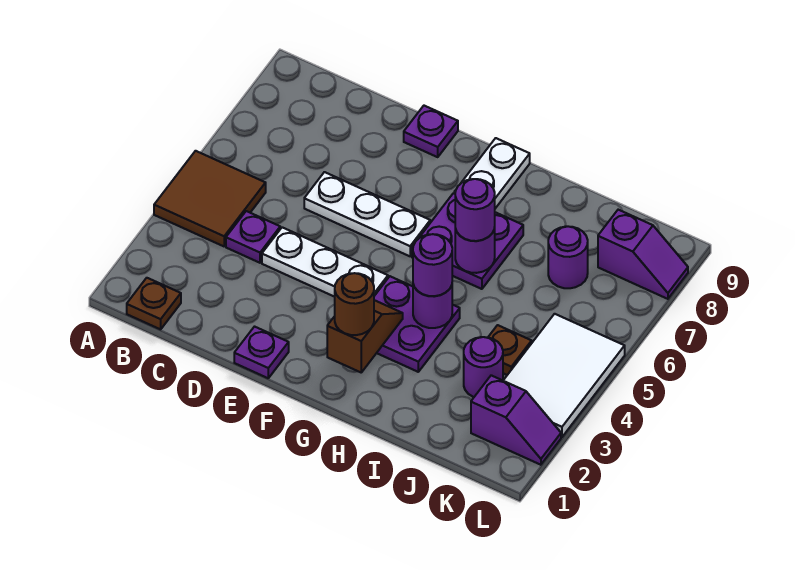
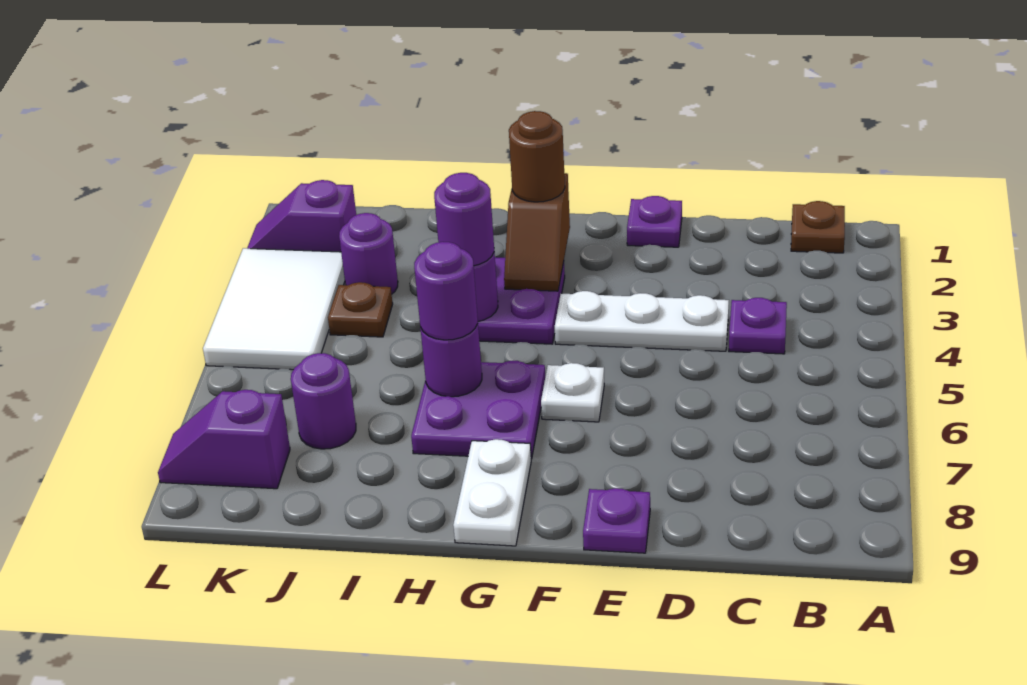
brown tile A4:B5 level 1 -> none
white plate D6:F6 level 1 -> white plate F6 level 1

